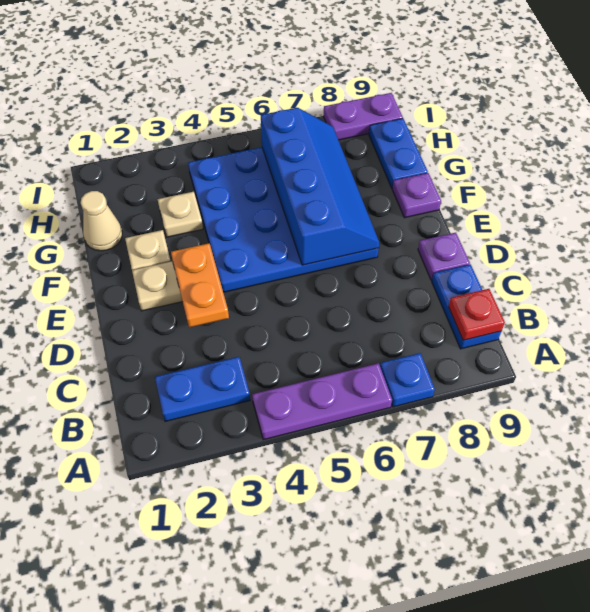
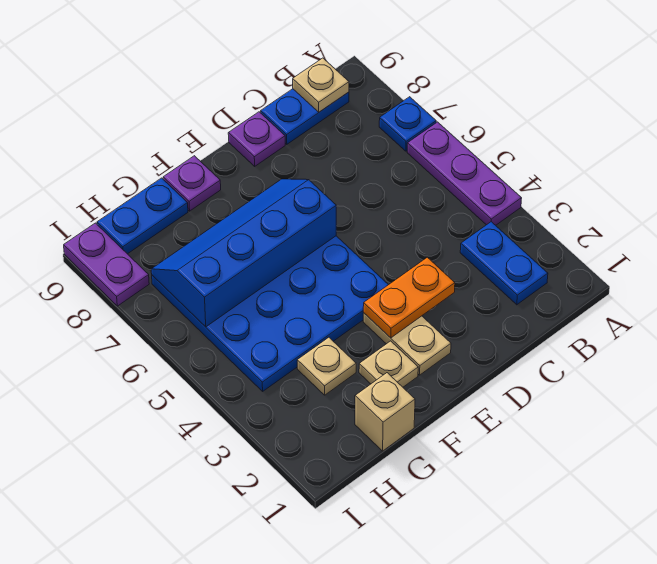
red plate B9 level 2 -> tan plate B9 level 2
tan cone G1 level 1 -> tan brick G1 level 1

